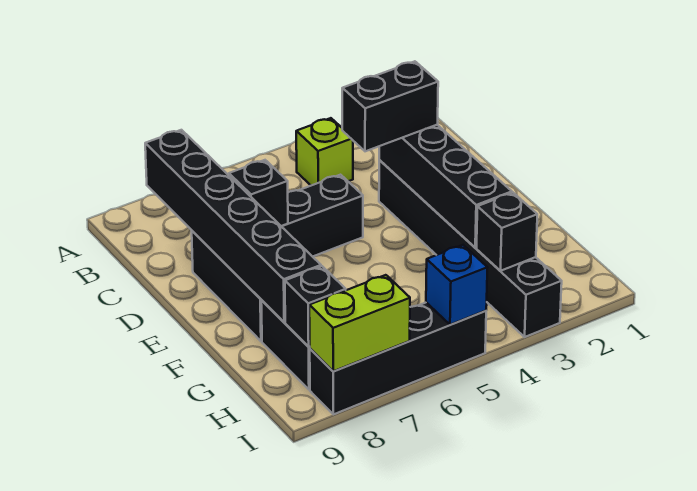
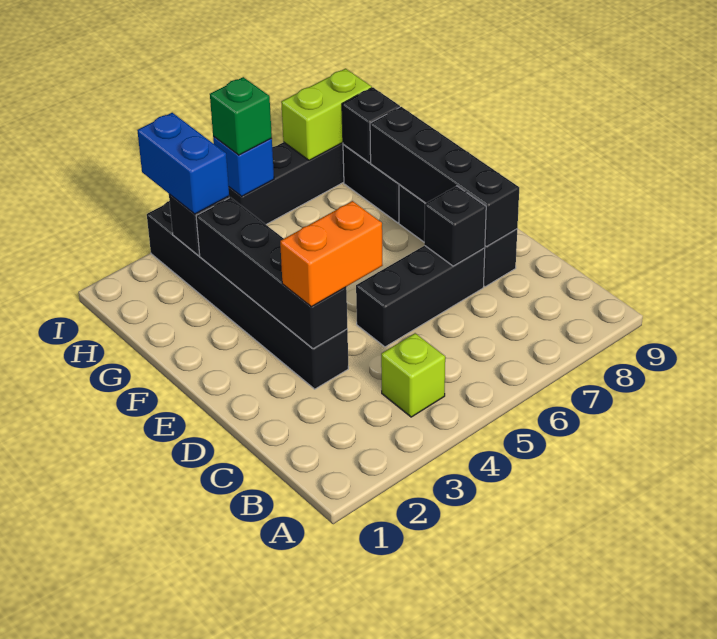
black brick B8:G8 level 2 -> black brick D8:G8 level 2
black brick D3:D4 level 3 -> orange brick D3:D4 level 3
none -> blue brick H3:I3 level 3
none -> green brick I5 level 3

